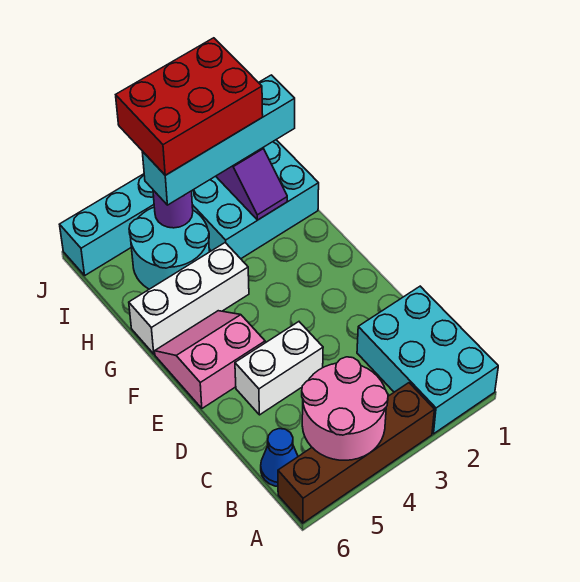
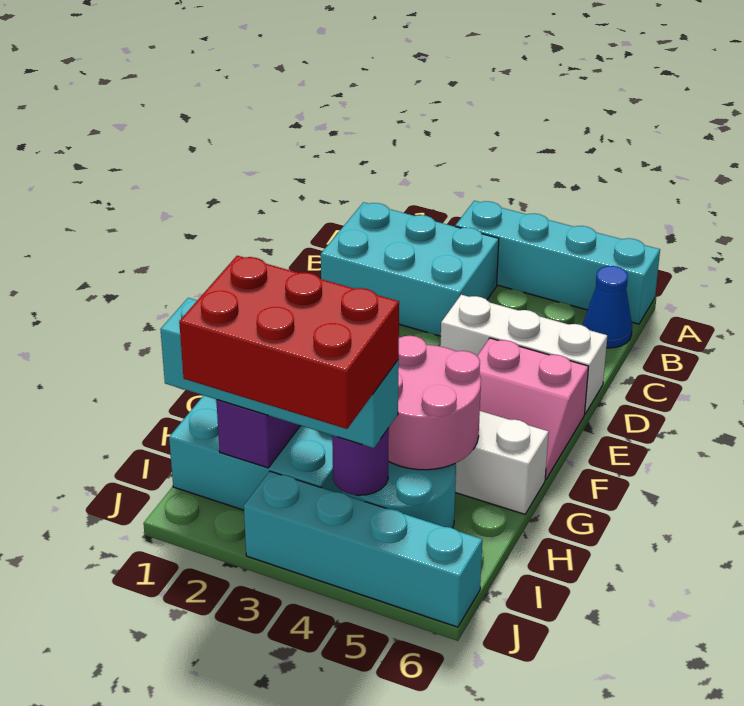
cyan brick A1:C2 level 1 -> cyan brick B1:C3 level 1
brown brick A3:A6 level 1 -> cyan brick A3:A6 level 1
pink round brick A4:B5 level 2 -> pink round brick G4:H5 level 2
white brick D4:D5 level 1 -> white brick D4:D6 level 1

